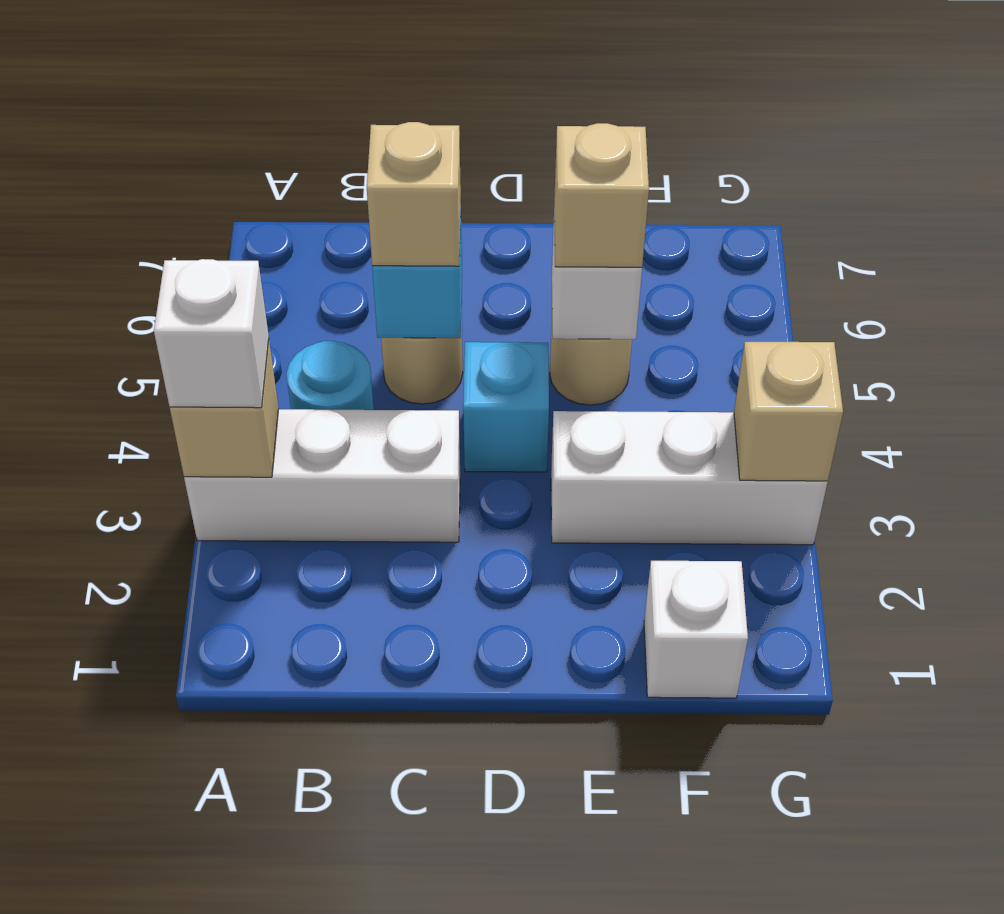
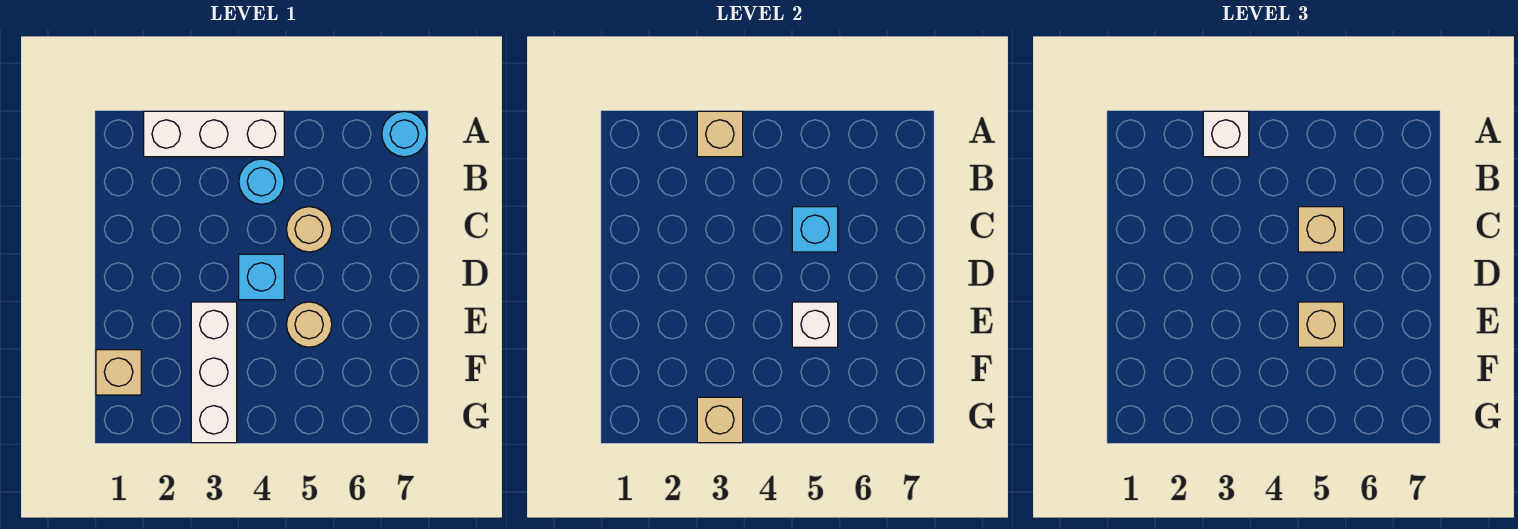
white brick A3:C3 level 1 -> white brick A2:A4 level 1
none -> cyan round brick A7 level 1
white brick F1 level 1 -> tan brick F1 level 1

